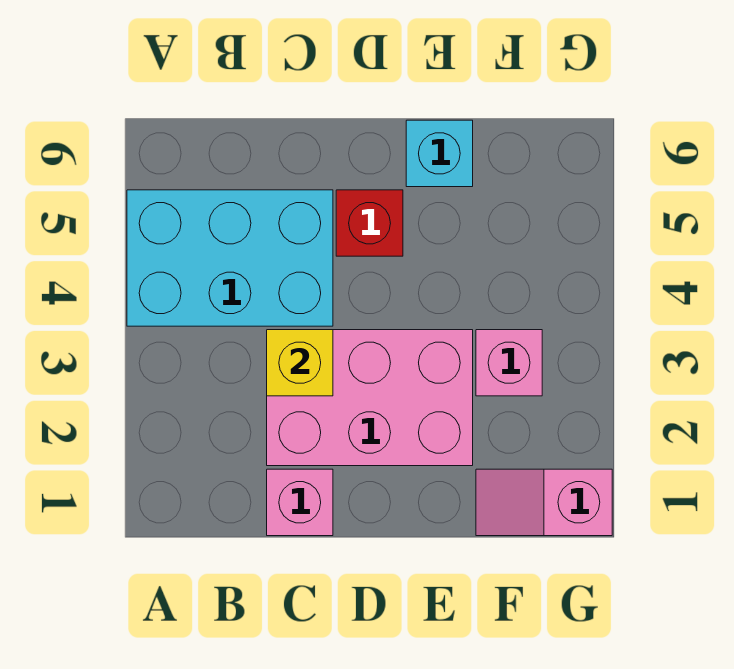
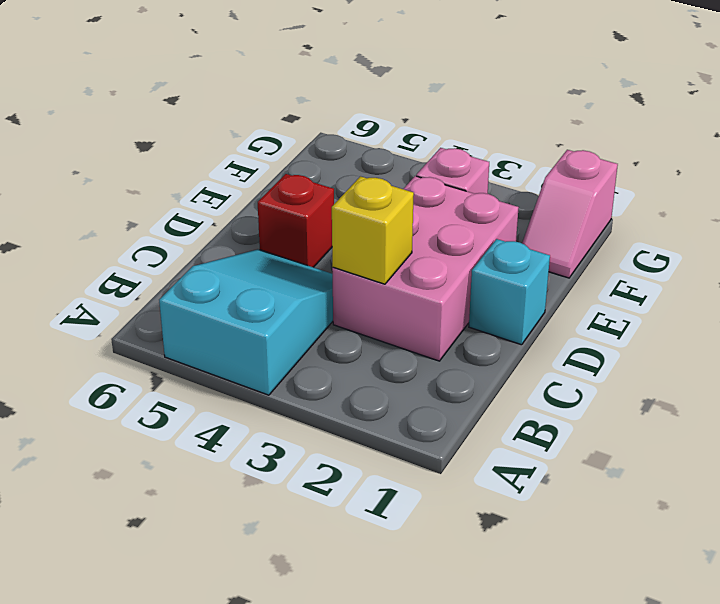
cyan brick A4:C5 level 1 -> cyan slope A4:C5 level 1 top A
pink brick C1 level 1 -> none
cyan brick E6 level 1 -> cyan brick D1 level 1

